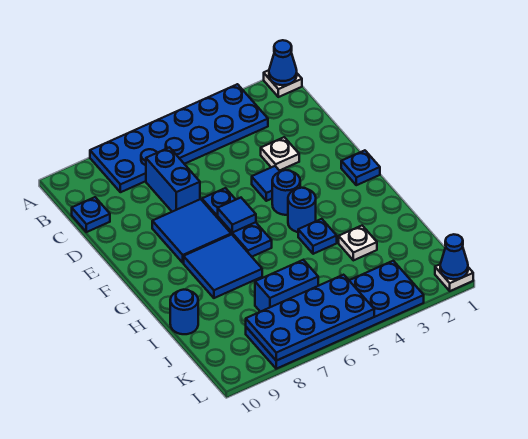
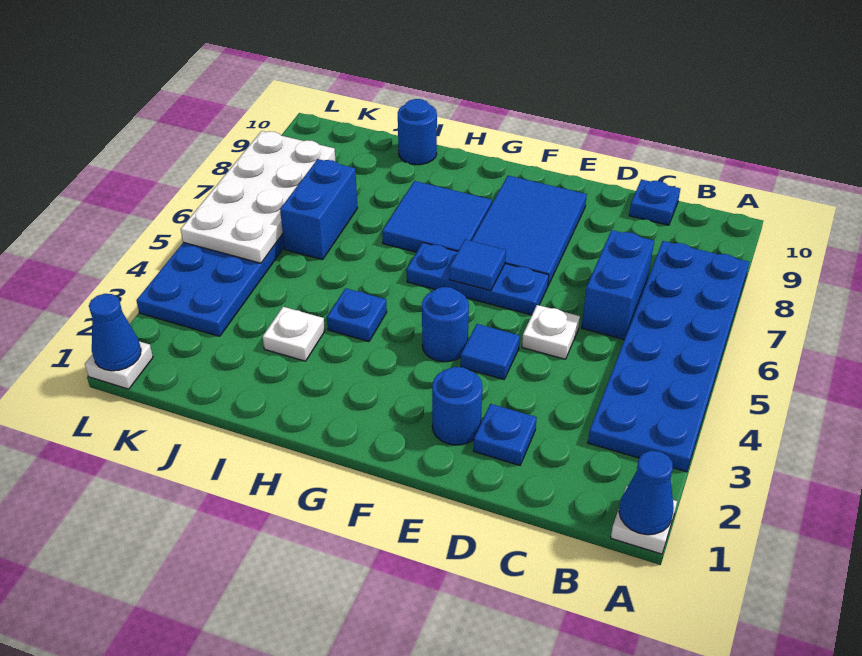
blue brick C7:D7 level 1 -> blue brick C6:C7 level 1
white plate D3 level 1 -> white plate D5 level 1
blue tile E7:F8 level 1 -> blue tile E7:F9 level 1
blue plate F1 level 1 -> blue plate D2 level 1
blue round brick G4 level 1 -> blue round brick E2 level 1
blue plate K5:L8 level 2 -> white plate K5:L8 level 2

